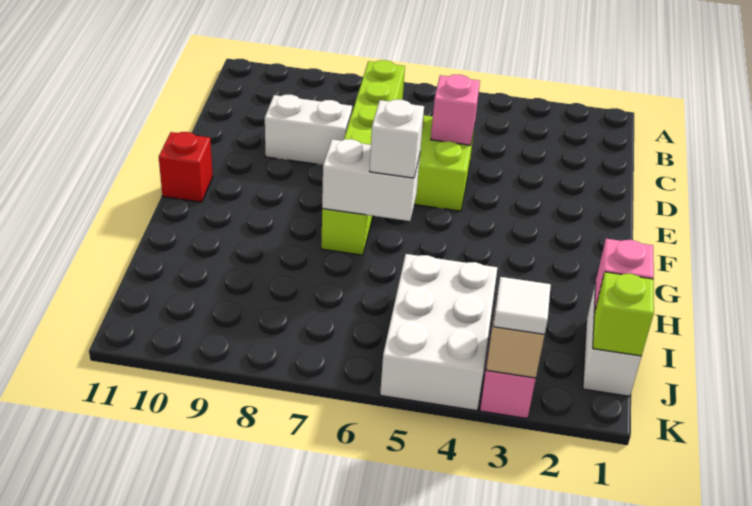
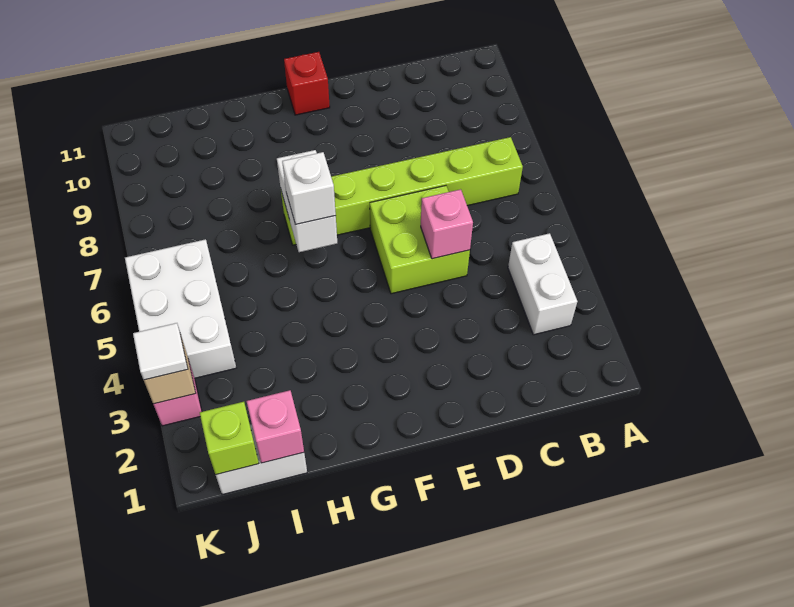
white brick D8:D9 level 1 -> white brick B3:B4 level 1
white brick I4:K5 level 1 -> white brick J4:K6 level 1

